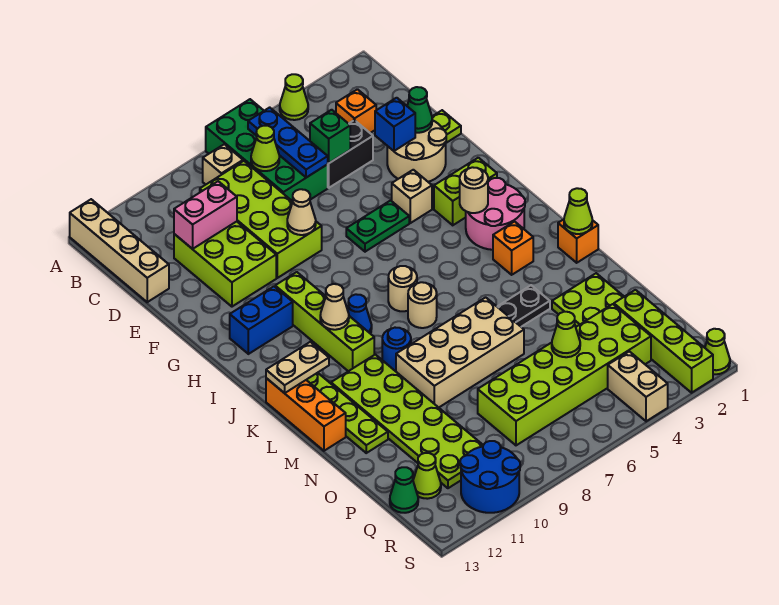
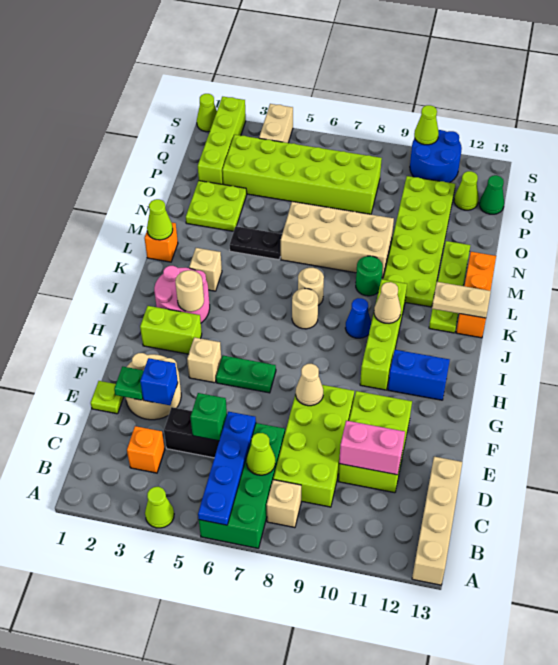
blue plate B6:D6 level 2 -> blue plate A6:D6 level 2
green cone E2 level 2 -> green plate E2 level 2
orange brick K3 level 1 -> tan brick K3 level 1
blue round brick L9 level 1 -> green round brick L9 level 1
lime cone P5 level 2 -> lime cone S10 level 2

